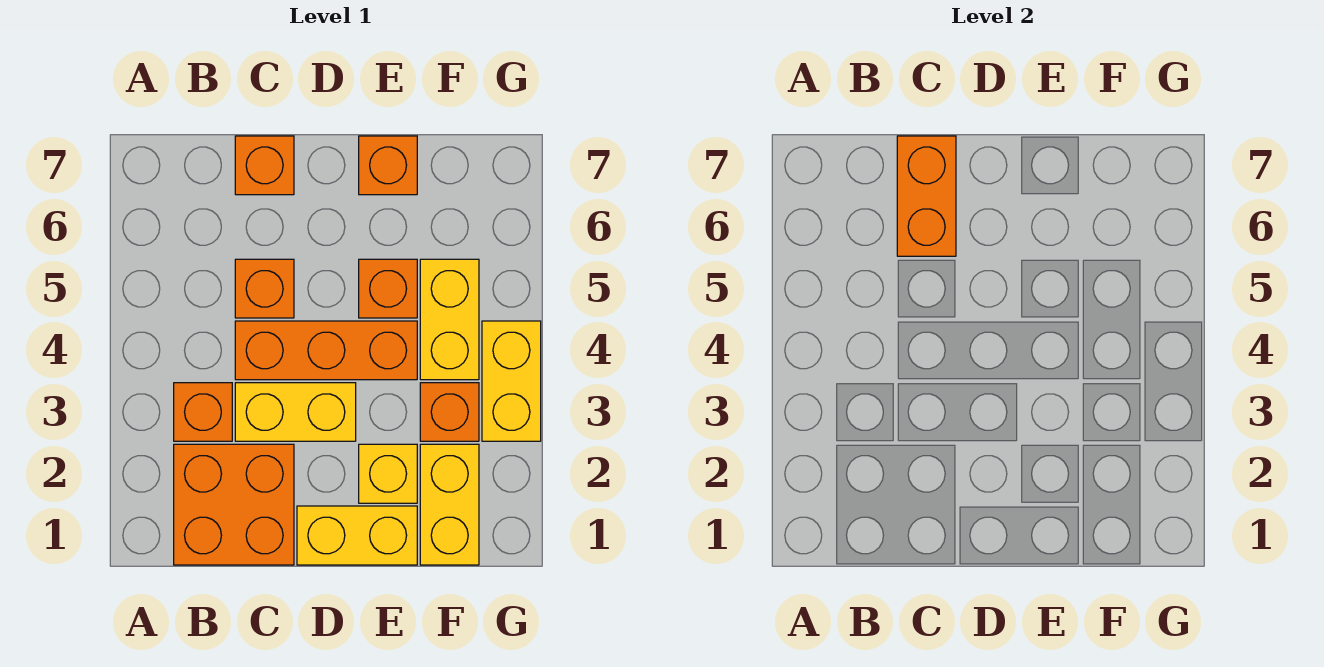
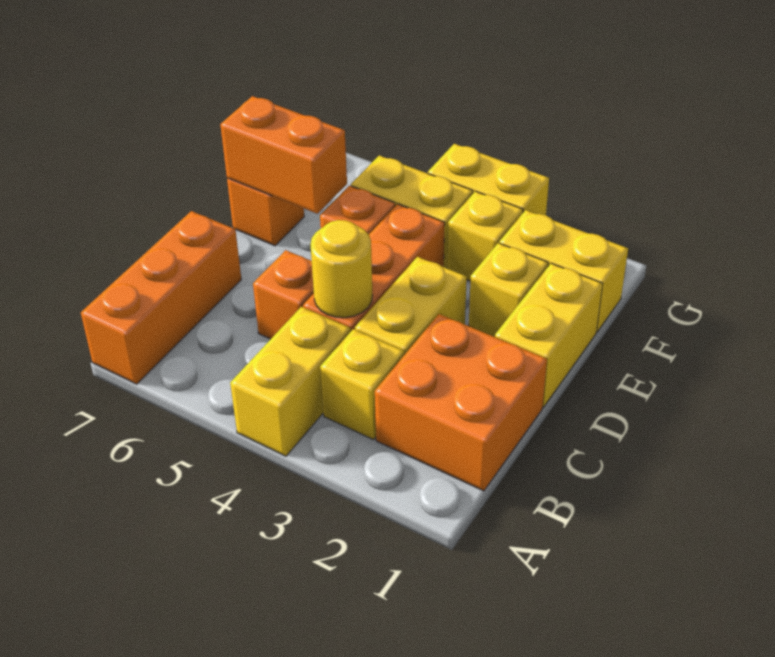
none -> yellow brick A4:B4 level 1
orange brick B3 level 1 -> yellow brick B3 level 1
none -> yellow round brick C4 level 2
orange brick C6:C7 level 2 -> orange brick E6:E7 level 2
orange brick C7 level 1 -> orange brick A7:C7 level 1
orange brick F3 level 1 -> yellow brick F3 level 1

